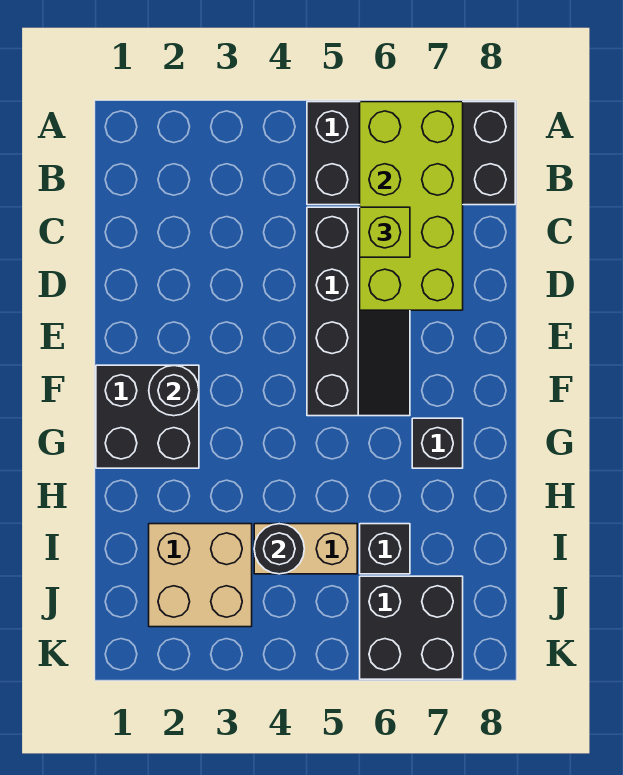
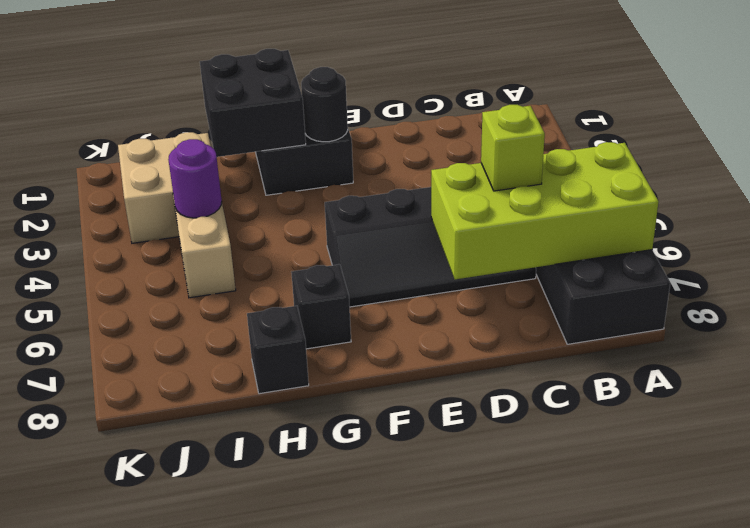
black round brick I4 level 2 -> purple round brick I4 level 2
black brick I6 level 1 -> black brick H8 level 1
black brick J6:K7 level 1 -> black brick G1:H2 level 2

